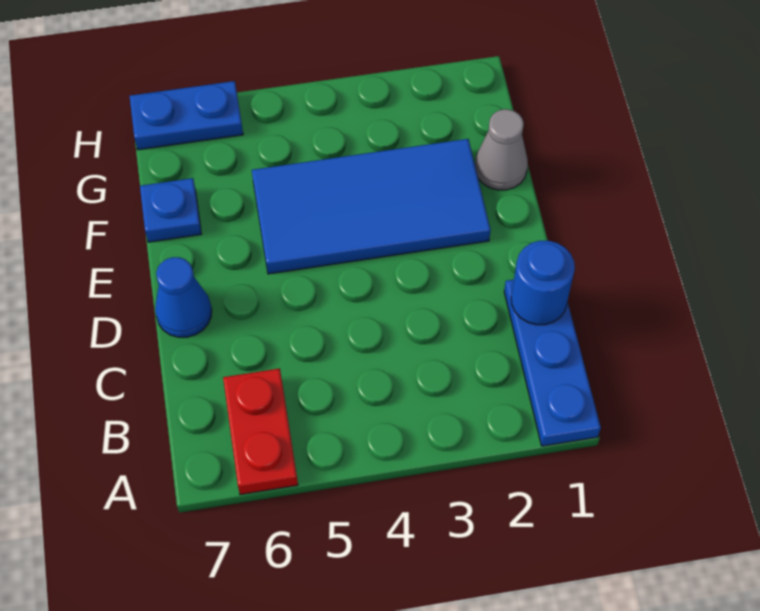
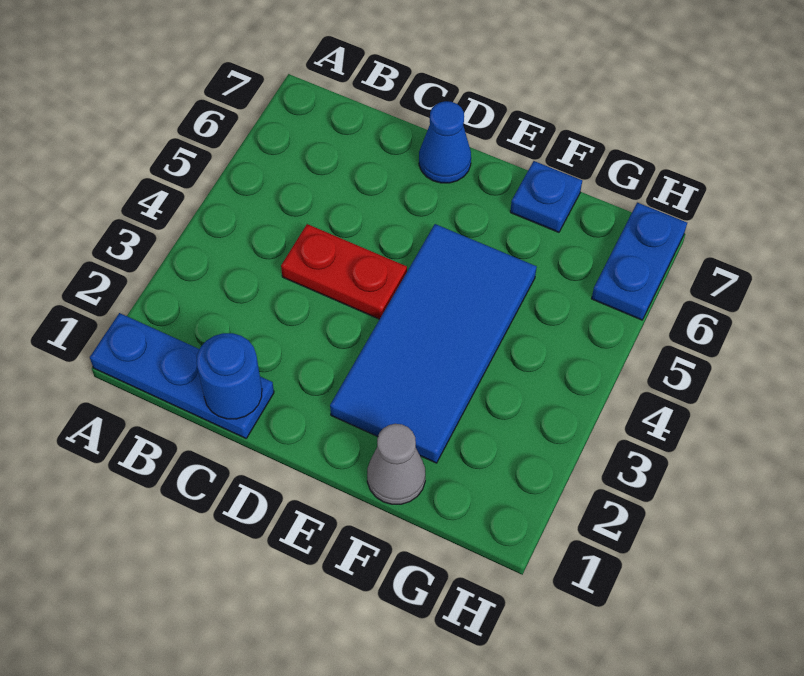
red plate A6:B6 level 1 -> red plate C4:D4 level 1

